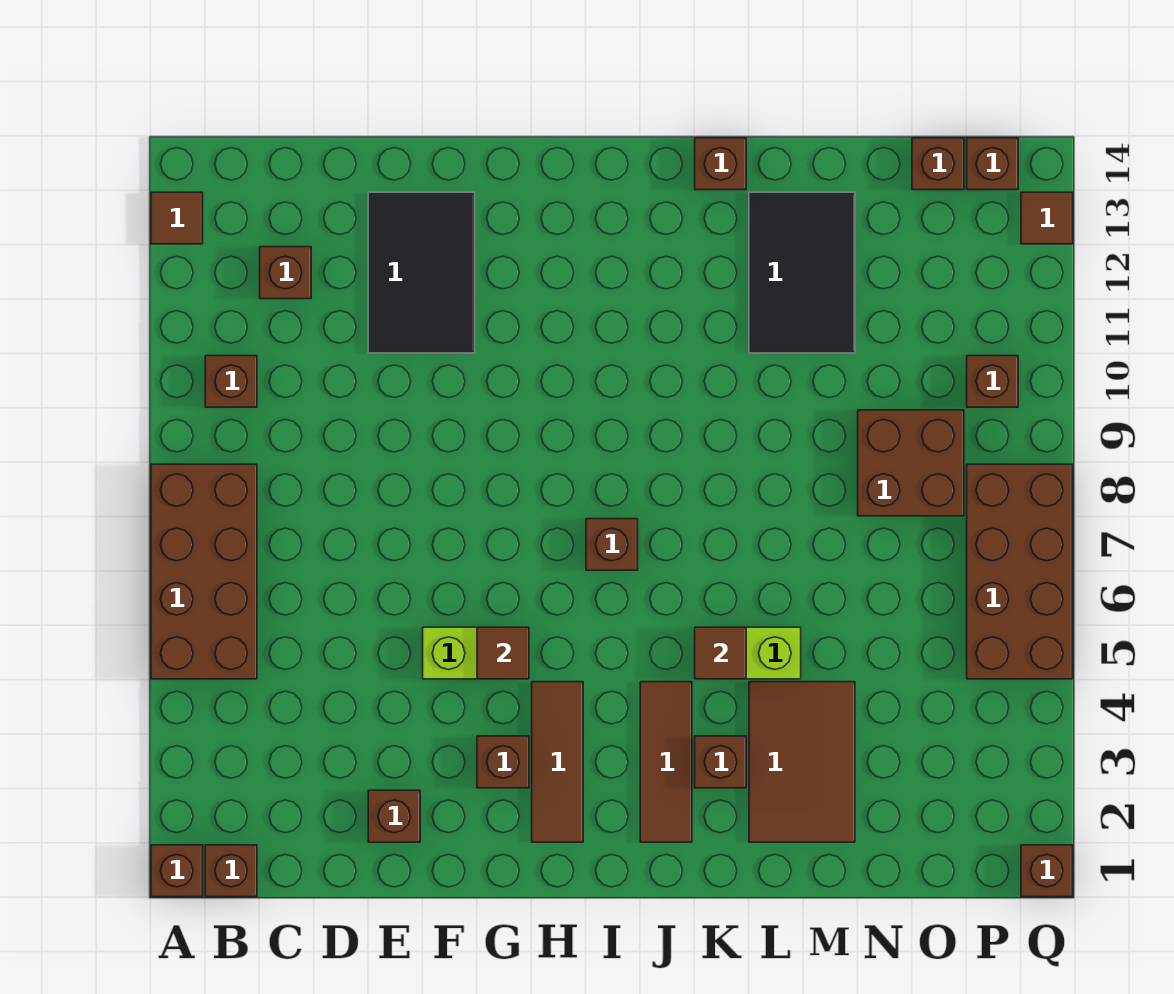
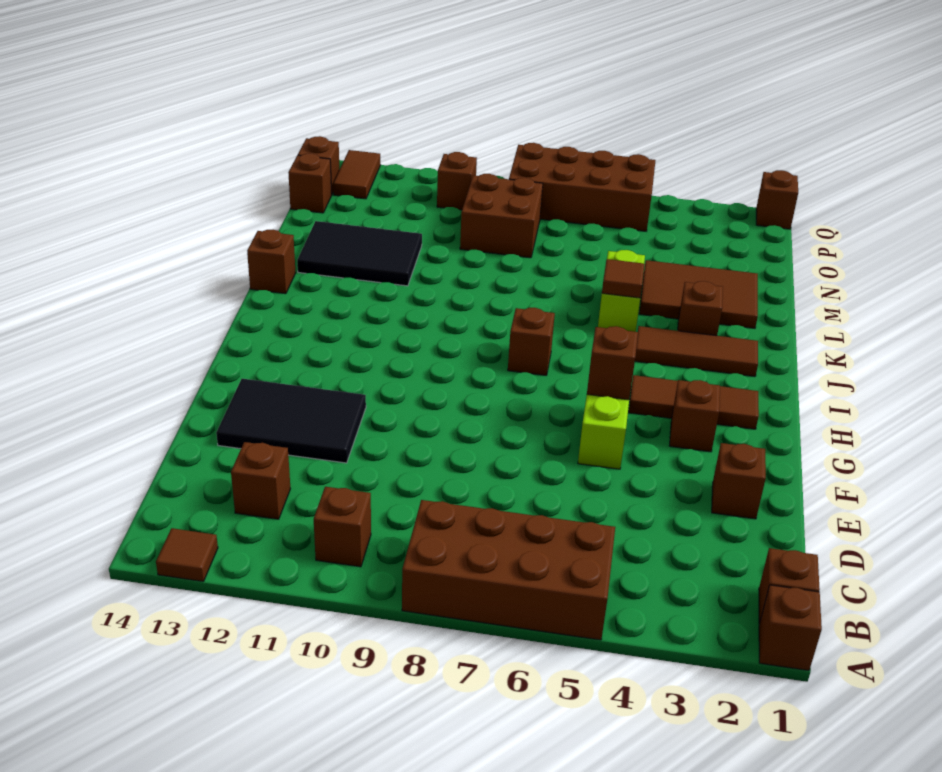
brown tile G5 level 2 -> brown brick G5 level 2
brown tile Q13 level 1 -> brown tile P13:Q13 level 1

